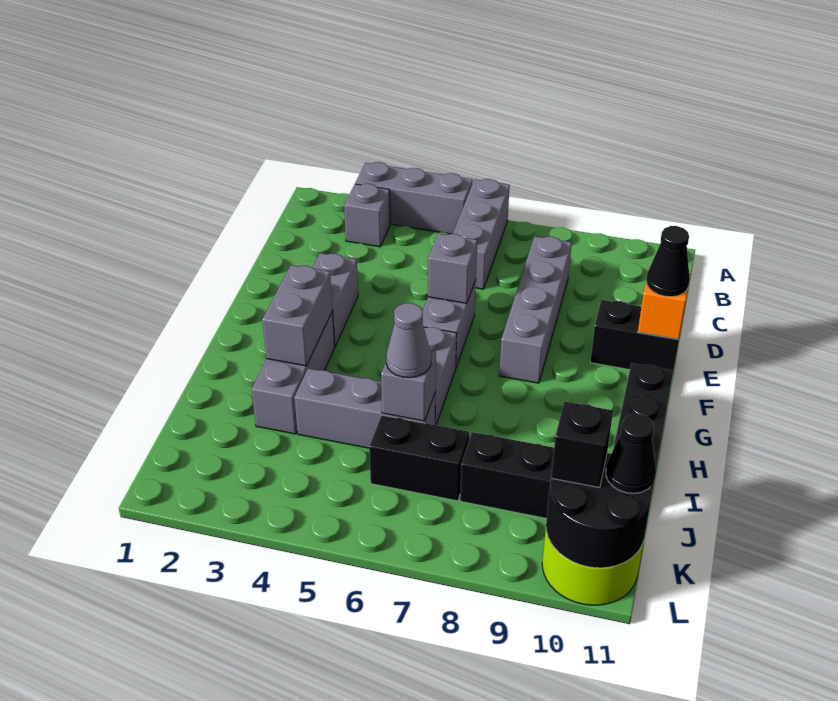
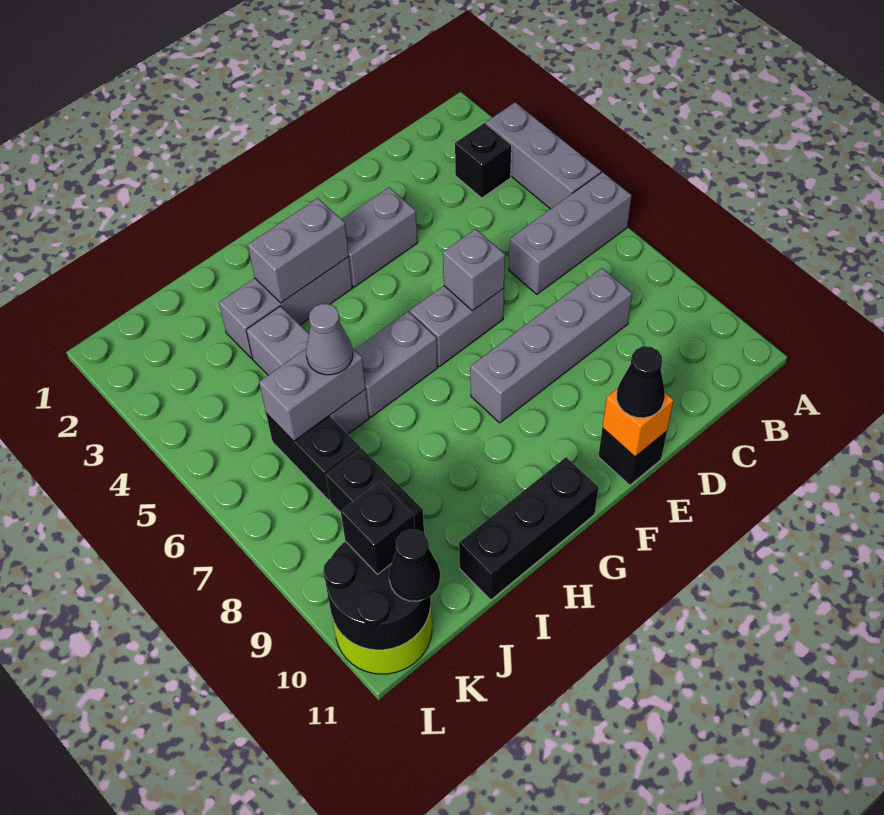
grey brick B3 level 1 -> black brick B3 level 1
black brick E10:E11 level 1 -> black brick E11 level 1
grey brick I6 level 2 -> grey brick I6:J6 level 2

